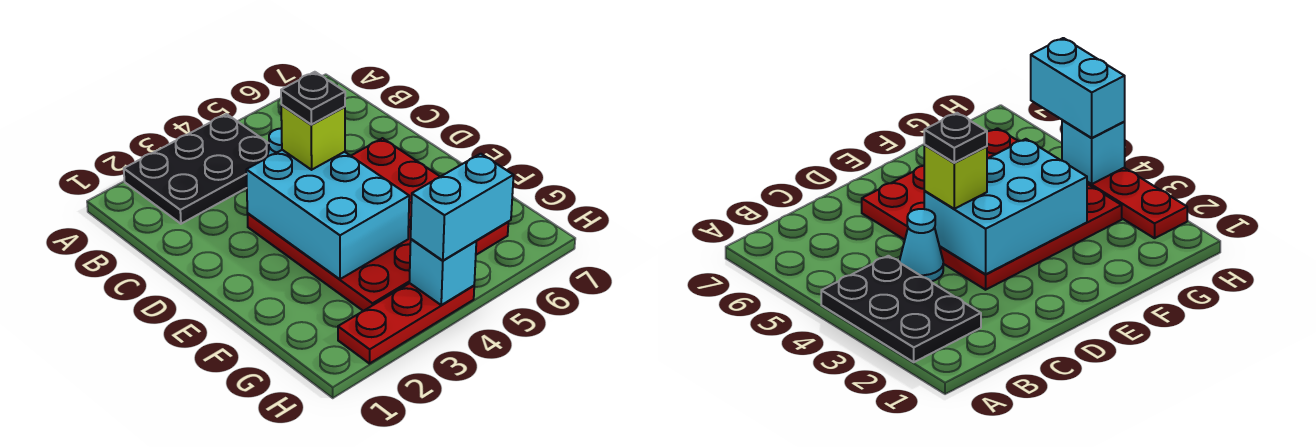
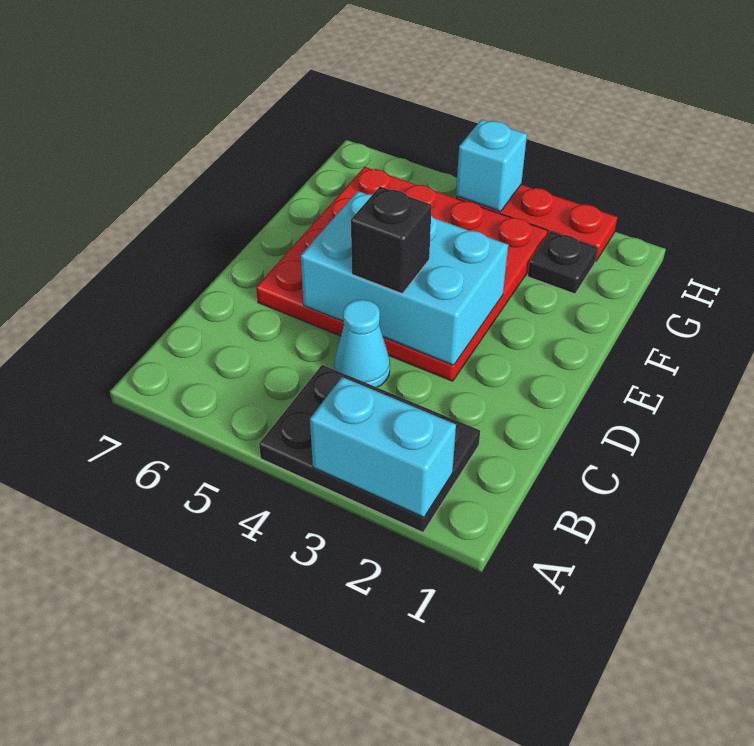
cyan brick D3:F4 level 2 -> cyan brick D3:E5 level 2
lime brick D4 level 3 -> black brick D4 level 3
black plate D4 level 4 -> black plate G2 level 1
cyan brick H4:H5 level 3 -> cyan brick A2:A3 level 2

